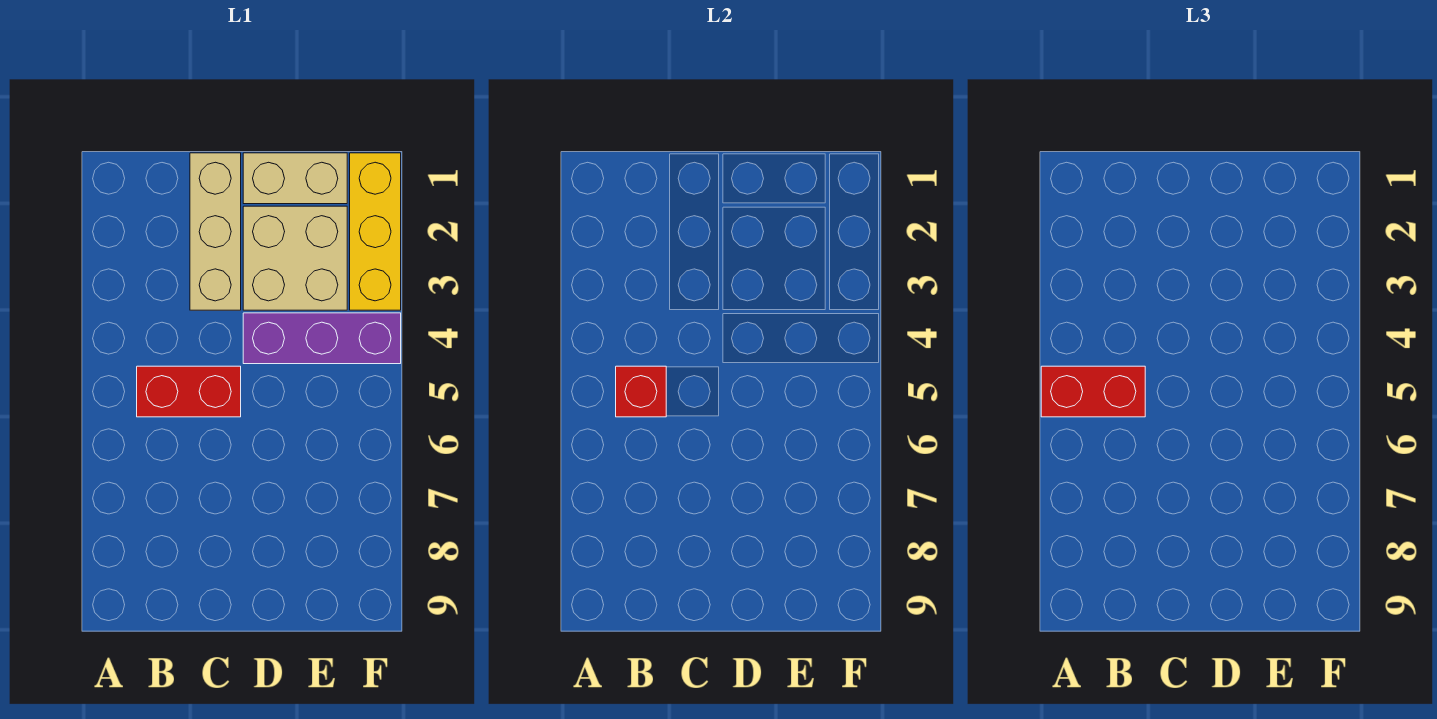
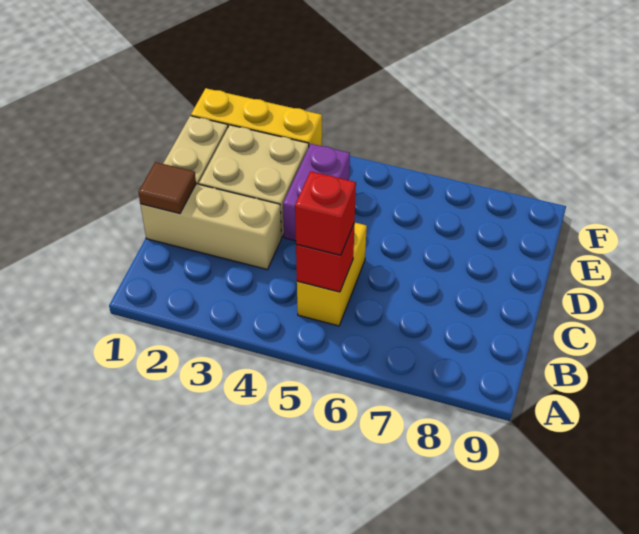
red brick A5:B5 level 3 -> red brick B5 level 3
red brick B5:C5 level 1 -> yellow brick B5:C5 level 1
none -> brown tile C1 level 2
purple brick D4:F4 level 1 -> purple brick D4:E4 level 1

